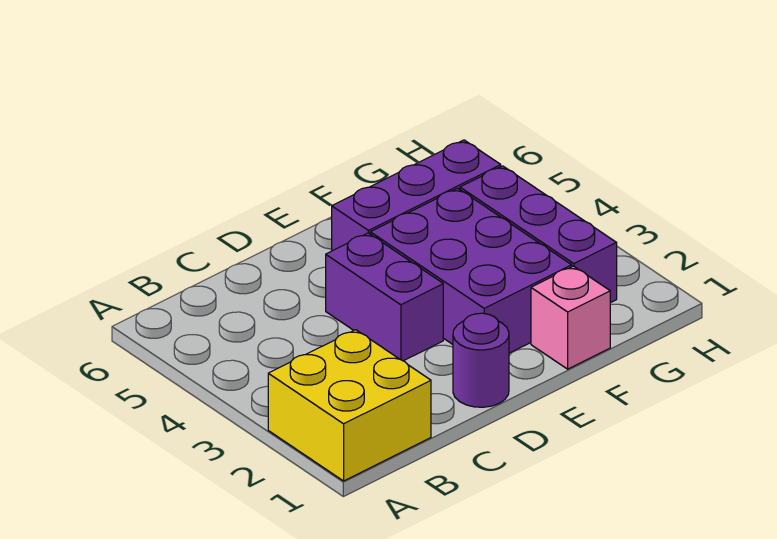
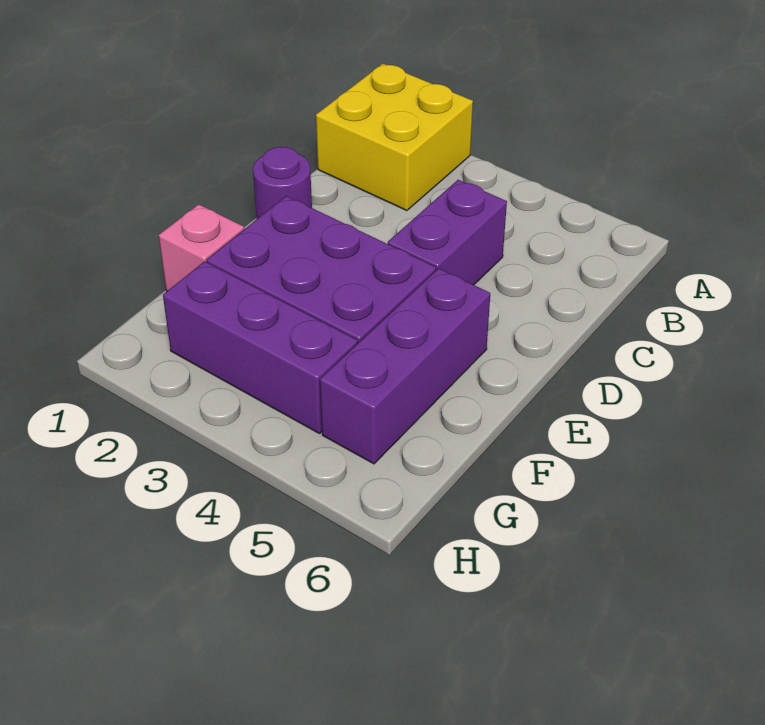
purple brick D3:D4 level 1 -> purple brick C4:D4 level 1

